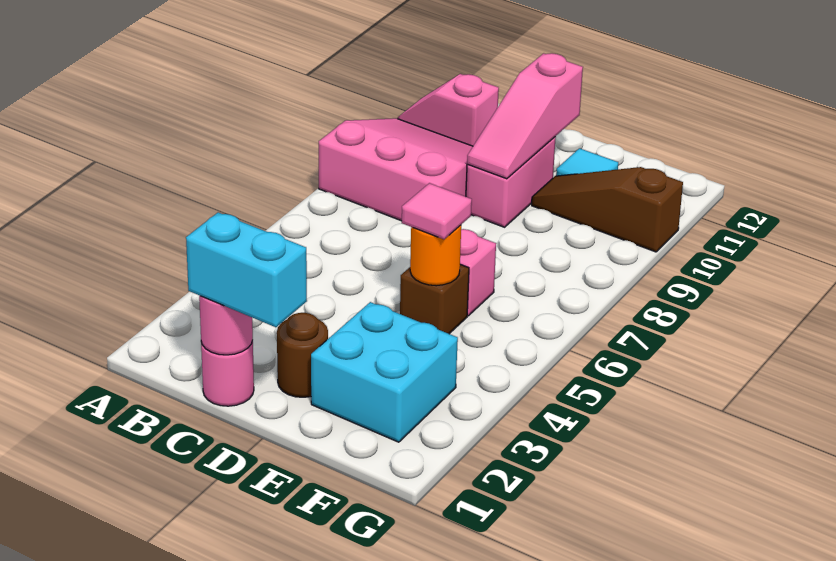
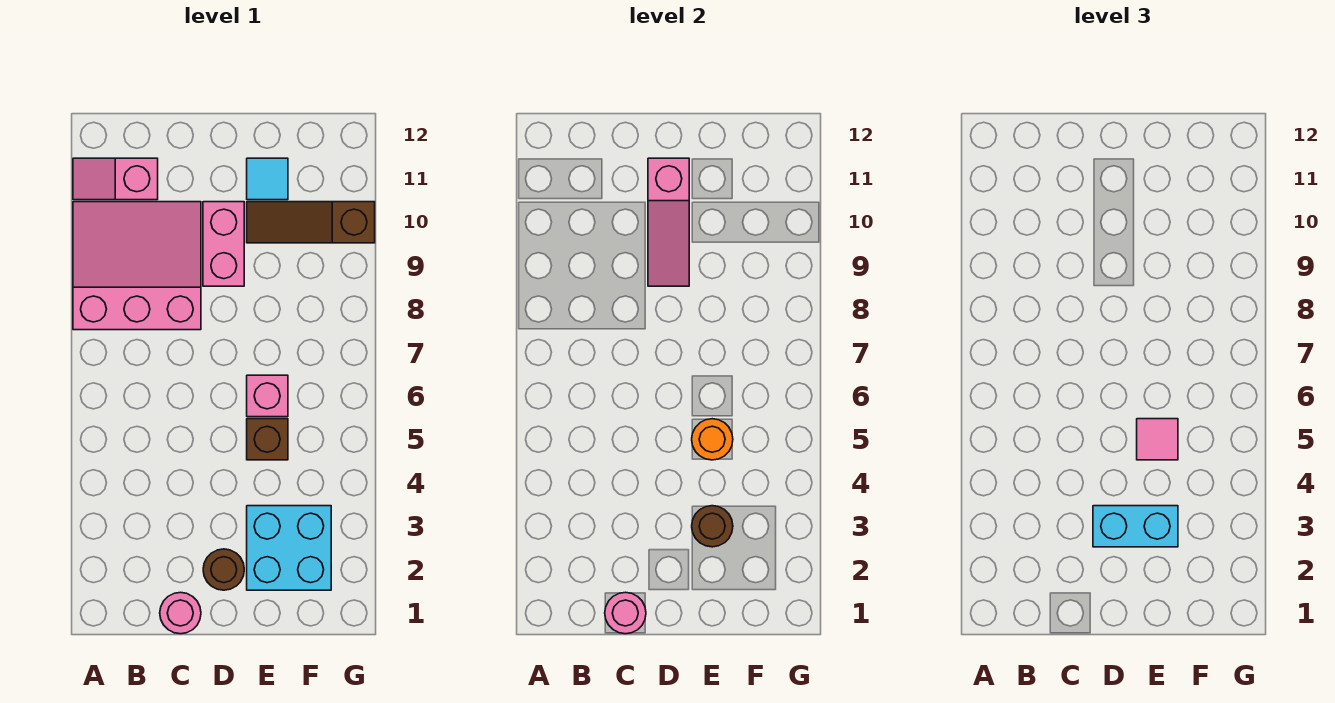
cyan brick C1:D1 level 3 -> cyan brick D3:E3 level 3
none -> brown round brick E3 level 2

